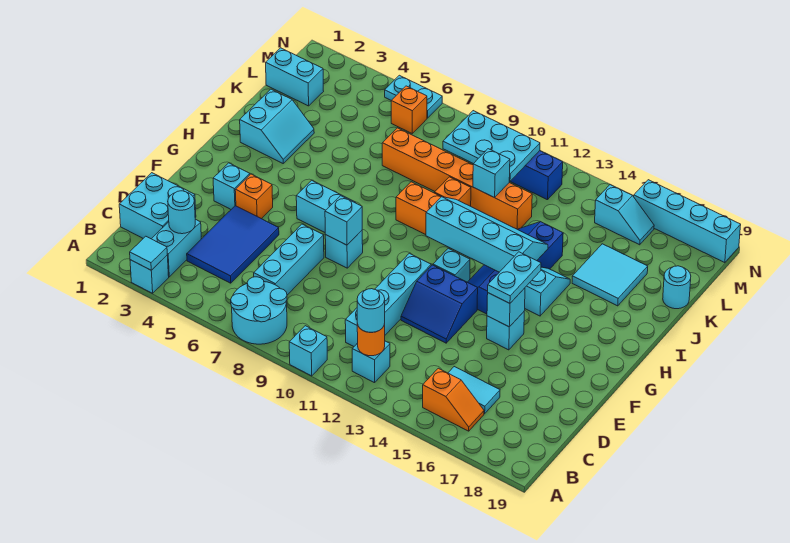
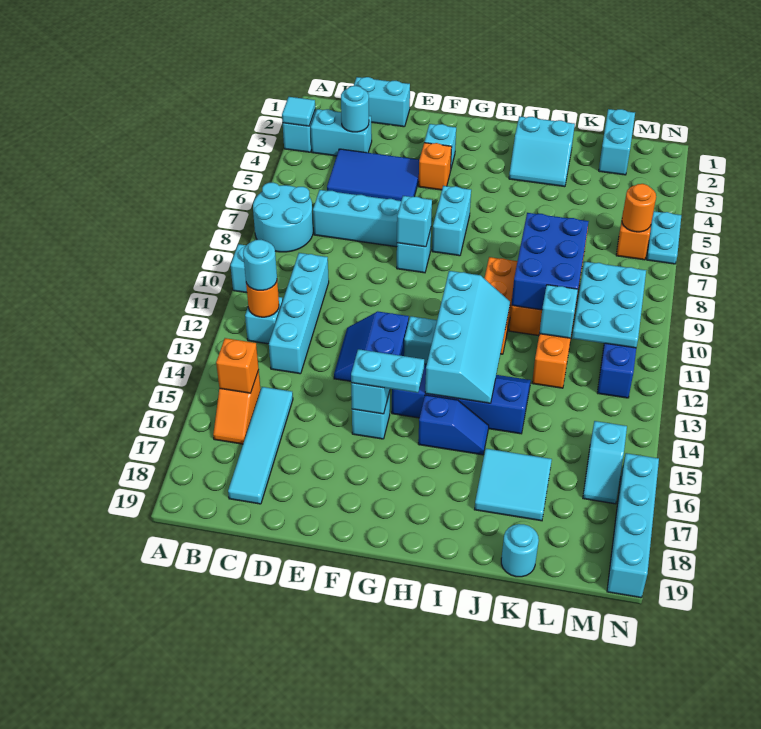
none -> orange brick B15 level 2
cyan brick C1:D2 level 1 -> cyan brick C1:D1 level 1
cyan brick C11:F11 level 1 -> cyan brick C10:C13 level 1
cyan tile C15:C16 level 1 -> cyan tile C15:C18 level 1
cyan slope H15:I15 level 1 top H -> blue slope H15:I15 level 1 top H
none -> blue brick J8:K10 level 2
none -> orange round brick M6 level 2

